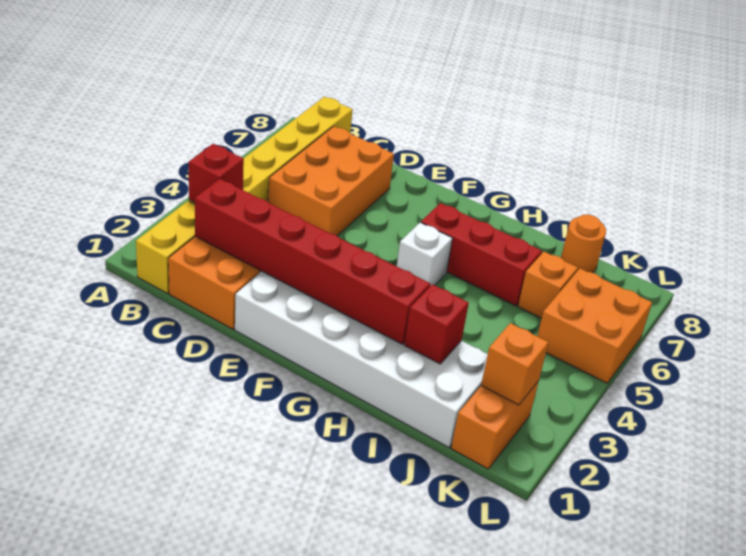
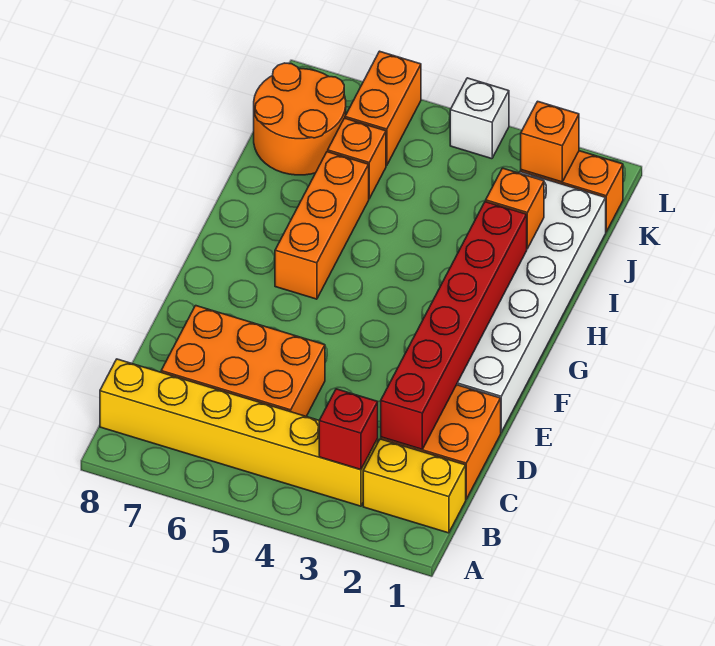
white brick G5 level 1 -> white brick L4 level 1
red brick G6:I6 level 1 -> orange brick G6:I6 level 1
red brick I2 level 2 -> orange brick I2 level 2
orange round brick J8 level 1 -> orange round brick J7:K8 level 1
orange brick K5:L6 level 1 -> orange brick K6:L6 level 1

